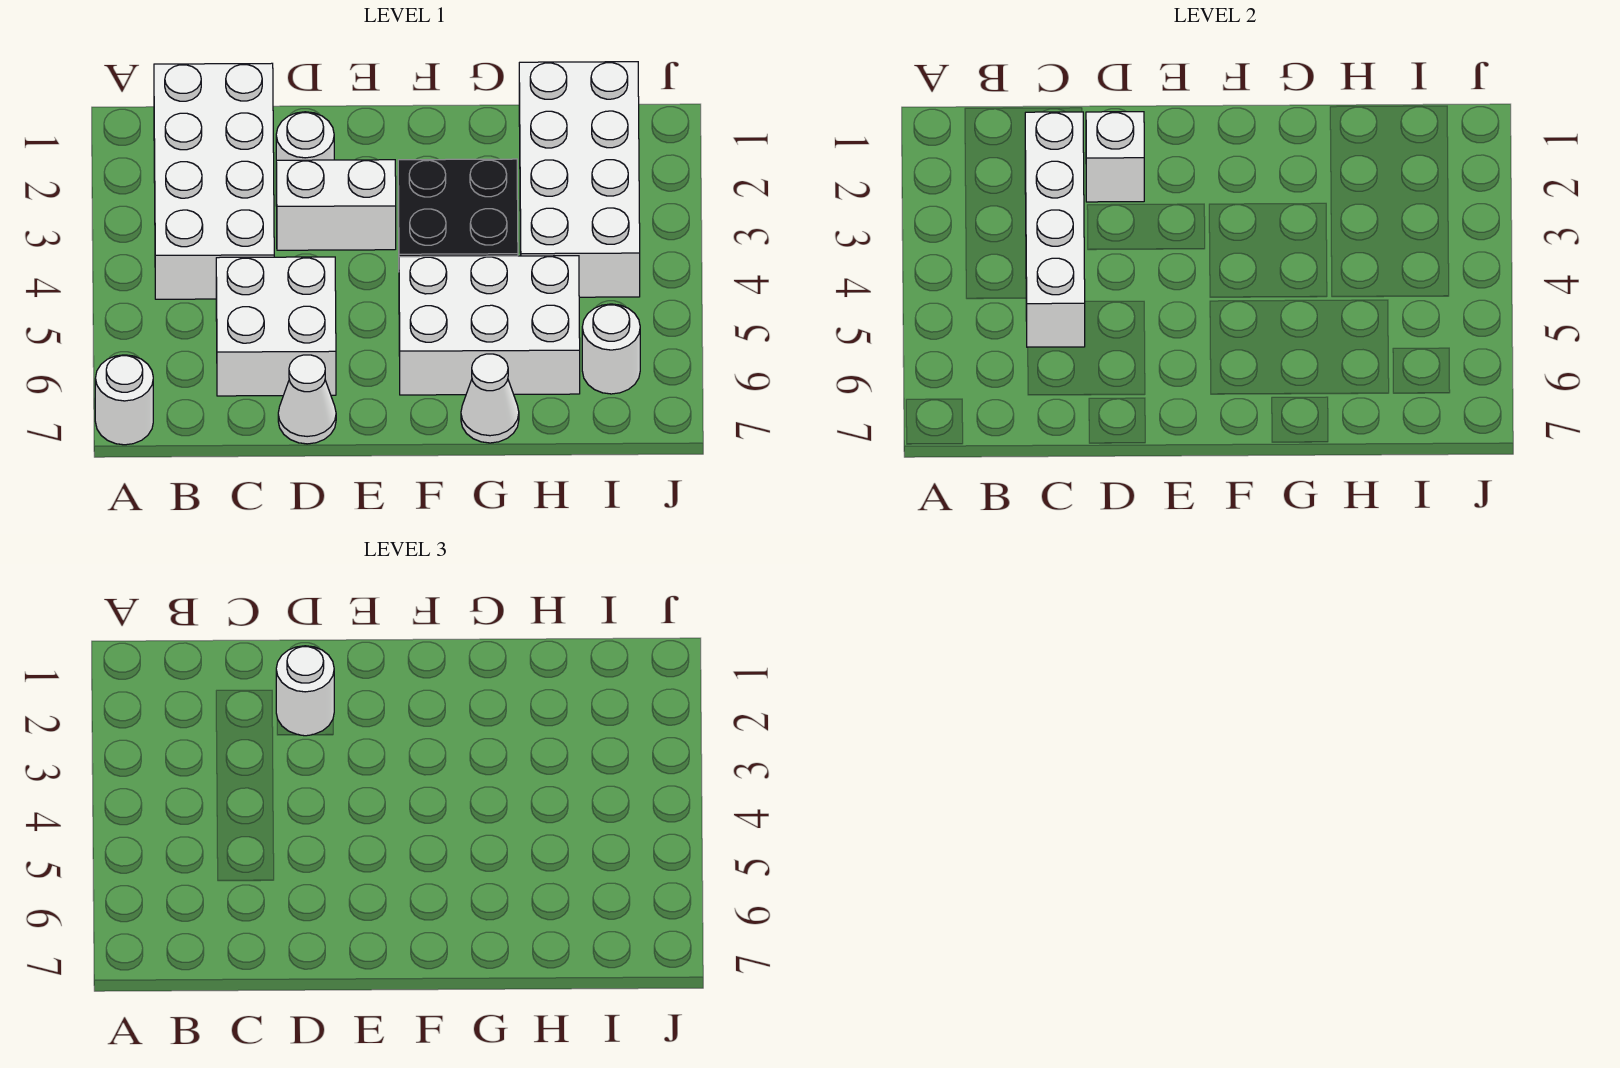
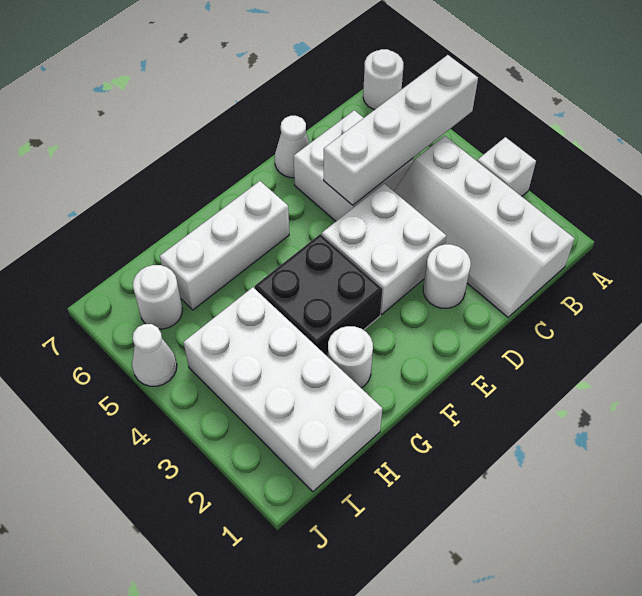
white brick B1:C4 level 1 -> white slope B1:C4 level 1 top B
white brick C2:C5 level 2 -> white brick A5:D5 level 2
white brick D2 level 2 -> white brick A3 level 1
white round brick D2 level 3 -> white round brick G2 level 1
white brick D3:E3 level 1 -> white brick D3:E4 level 1
white brick F5:H6 level 1 -> white brick F6:H6 level 1
white cone G7 level 1 -> white cone J5 level 1

